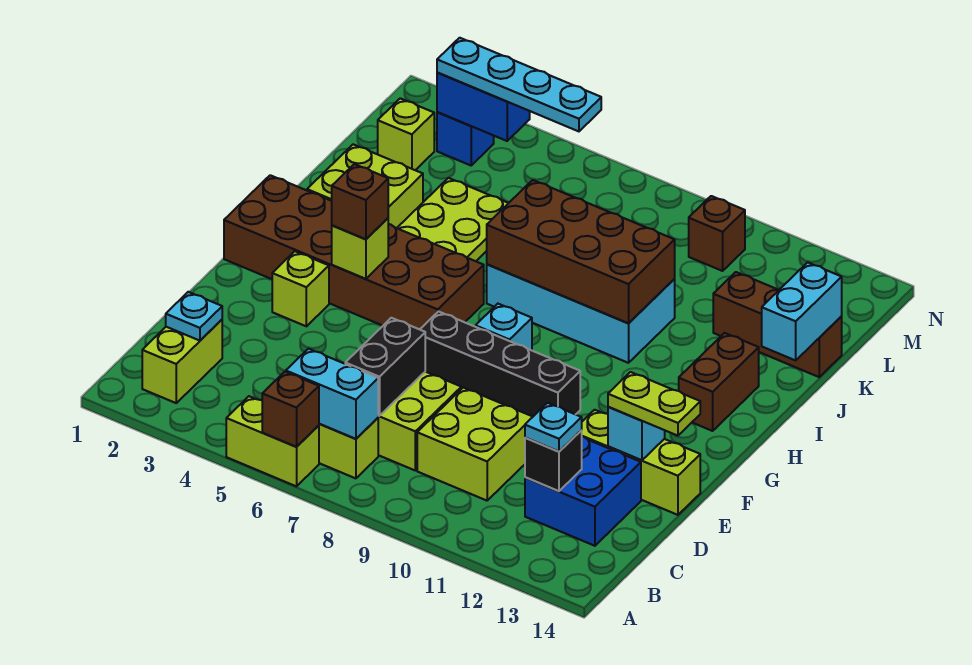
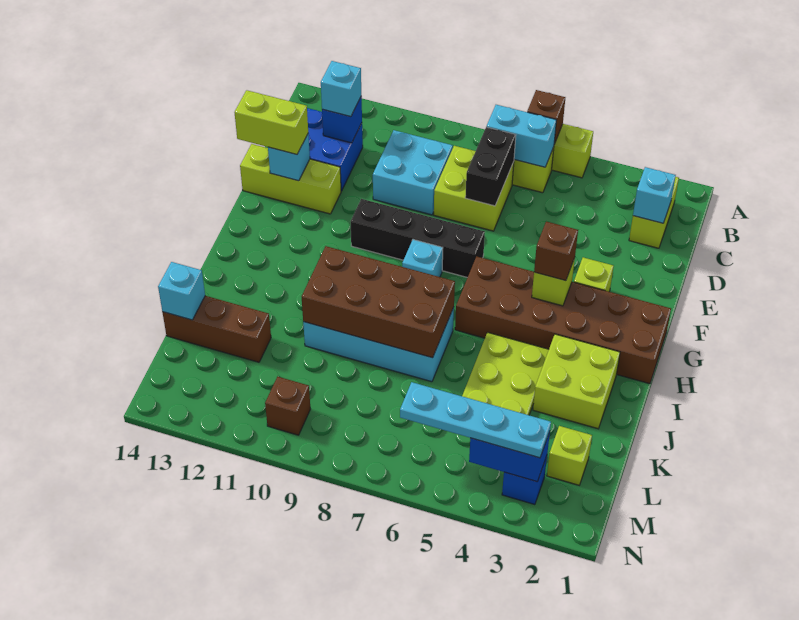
cyan plate C2 level 2 -> cyan brick C2 level 2
lime brick C9:D10 level 1 -> cyan brick C9:D10 level 1
black brick C12 level 2 -> blue brick C12 level 2
cyan plate C12 level 3 -> cyan brick C12 level 3
lime plate E13:E14 level 3 -> lime brick E13:E14 level 3
brown brick H13:I13 level 1 -> none
cyan brick J14:K14 level 2 -> cyan brick K14 level 2

